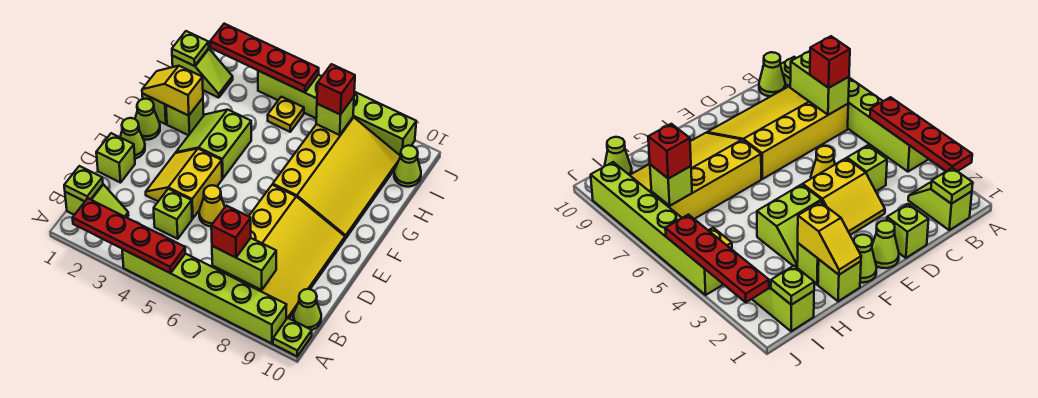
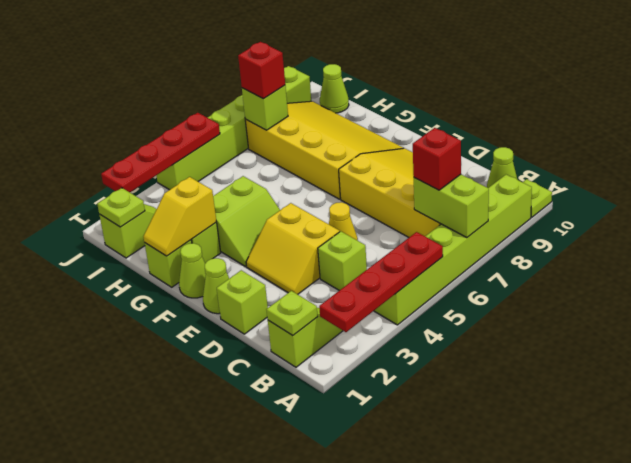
lime brick B7:B8 level 2 -> lime brick A7:B7 level 2
lime slope F3:G4 level 1 top 4 -> lime slope F3:G4 level 1 top G
yellow plate I5 level 1 -> none

